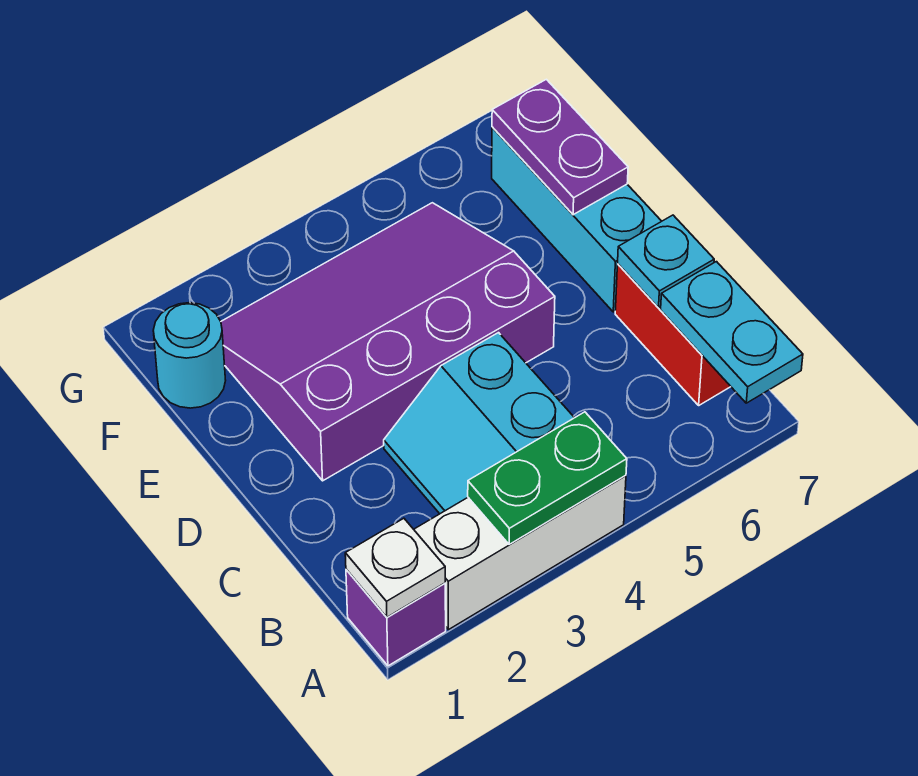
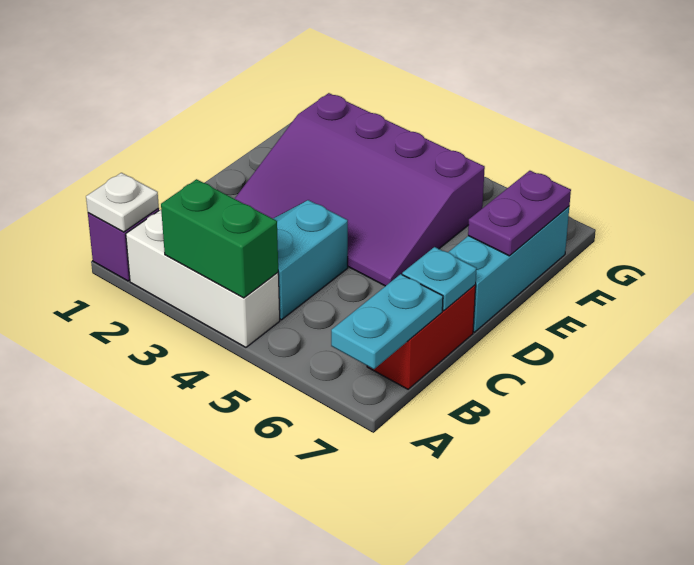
green plate A3:A4 level 2 -> green brick A3:A4 level 2
purple slope D2:F5 level 1 top D -> purple slope D2:F5 level 1 top F
cyan round brick F1 level 1 -> none

